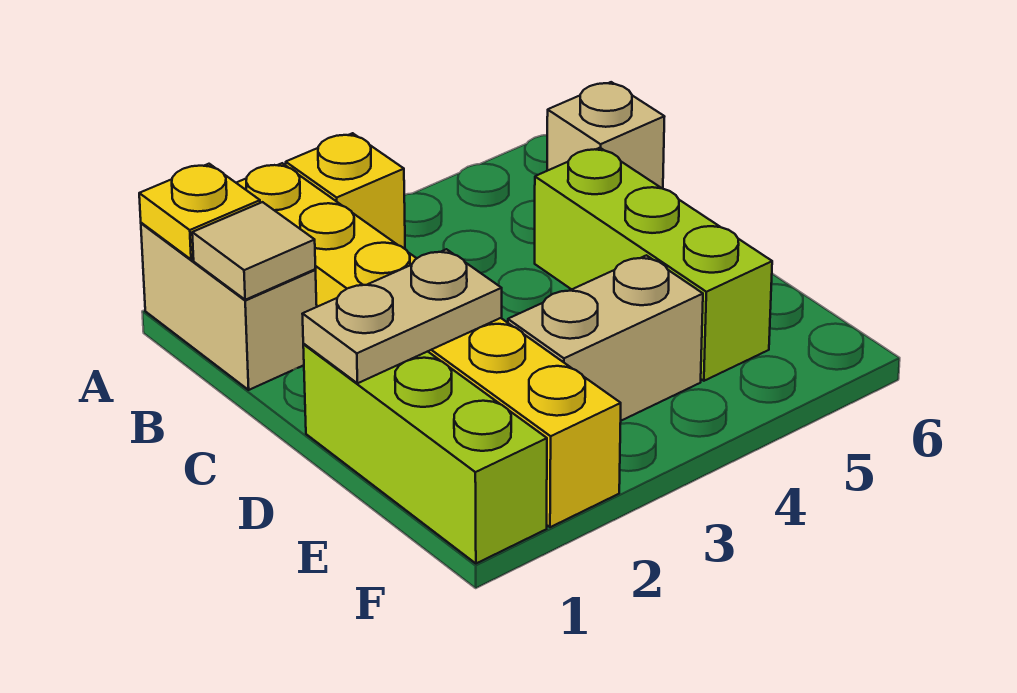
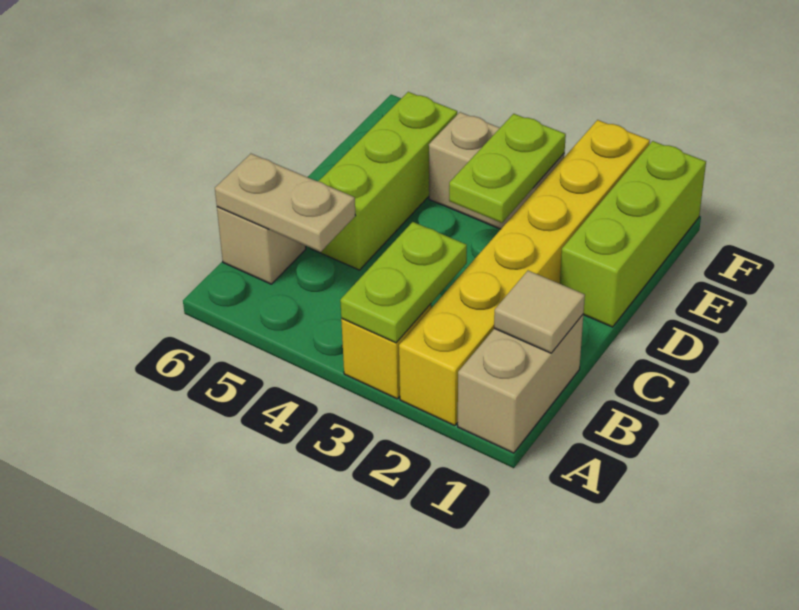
yellow plate A1 level 2 -> none
none -> lime plate A3:B3 level 2
tan plate D1:D2 level 2 -> tan plate B5:B6 level 2
none -> lime plate D3:E3 level 2

